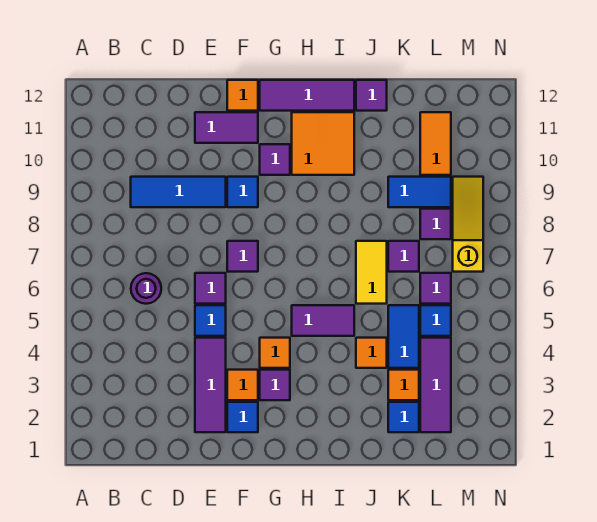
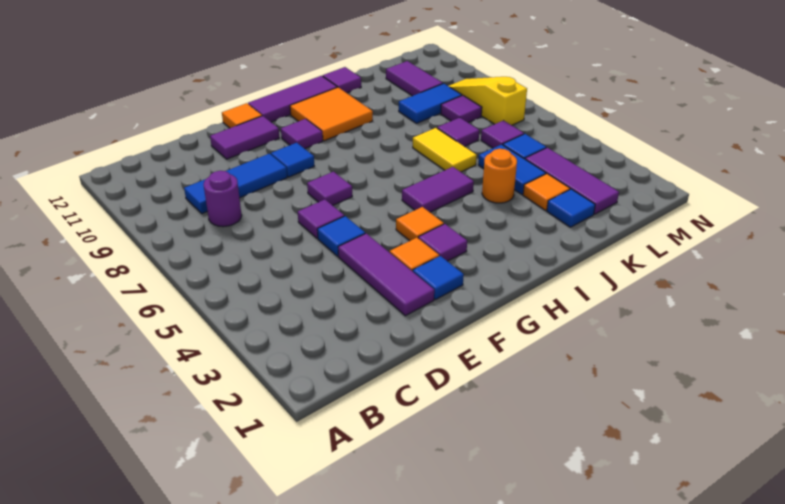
purple round brick C6 level 1 -> purple round brick C8 level 1
orange tile J4 level 1 -> orange round brick J4 level 1
orange tile L10:L11 level 1 -> purple tile L10:L11 level 1

